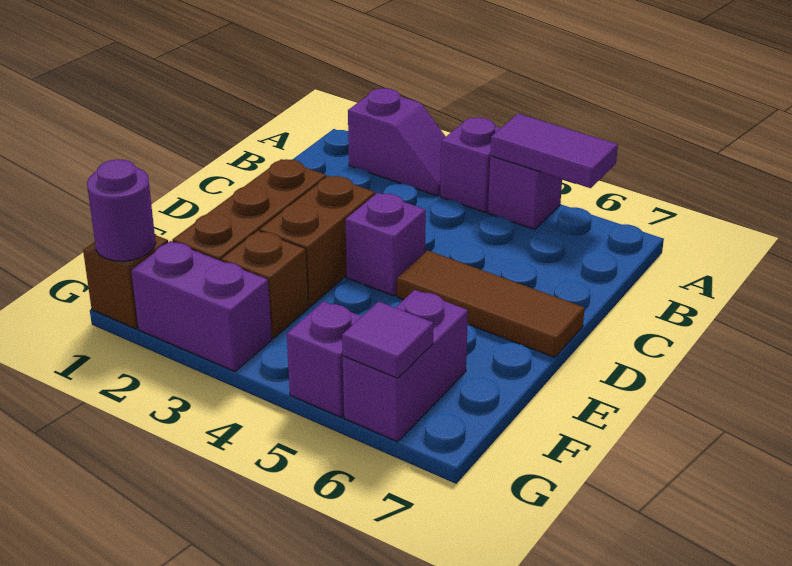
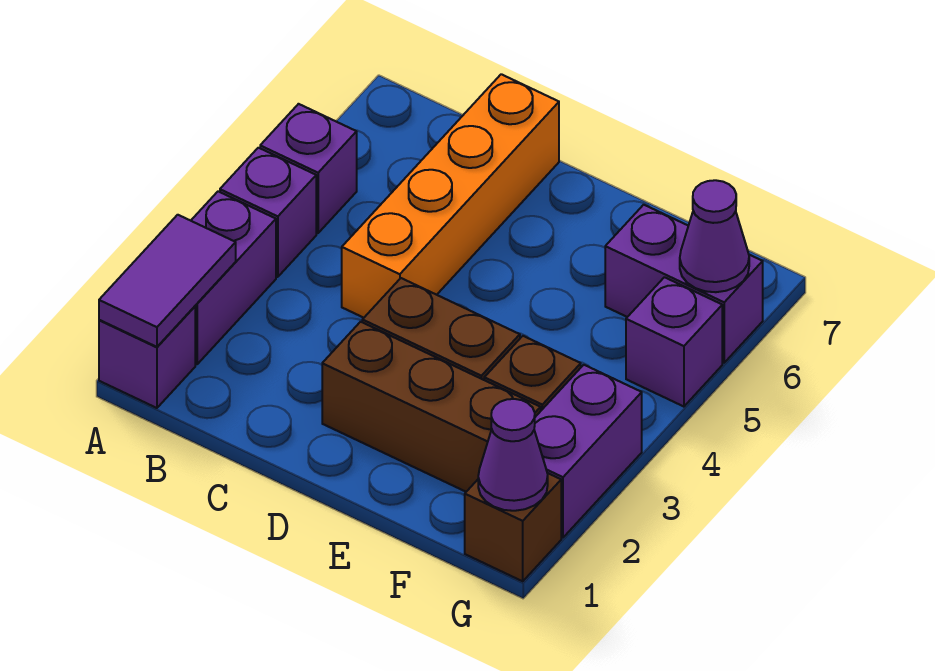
purple slope A2:A3 level 1 top 2 -> purple brick A2:A3 level 1
purple tile A5:A6 level 2 -> purple tile A1:A2 level 2
none -> orange brick C4:C7 level 1
purple brick D4 level 1 -> purple brick A1 level 1
brown tile D5:D7 level 1 -> none
purple round brick G1 level 2 -> purple cone G1 level 2
purple tile G6 level 2 -> purple cone G6 level 2

